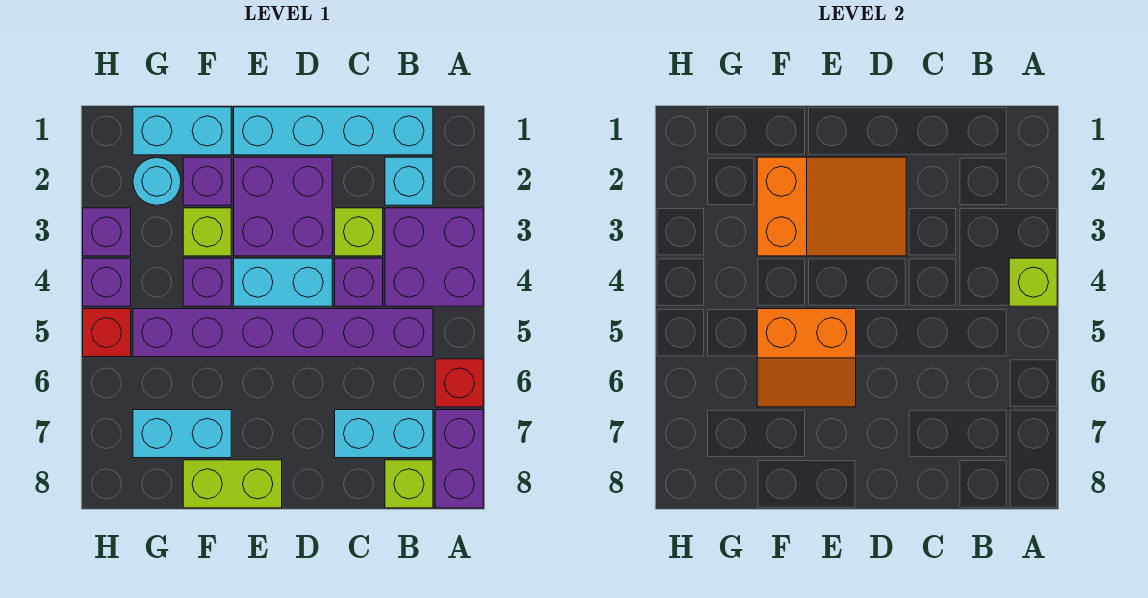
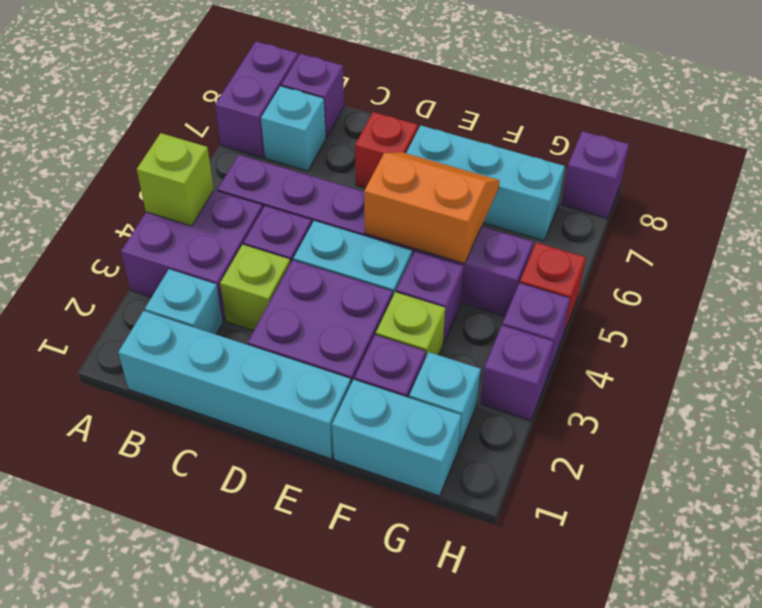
red brick A6 level 1 -> red brick D7 level 1
cyan brick B7:C7 level 1 -> cyan brick B7 level 1
lime brick B8 level 1 -> purple brick B8 level 1
orange slope D2:F3 level 2 top F -> none
lime brick E8:F8 level 1 -> none
cyan brick F7:G7 level 1 -> cyan brick E7:G7 level 1
cyan round brick G2 level 1 -> cyan brick G2 level 1
none -> purple brick H8 level 1

